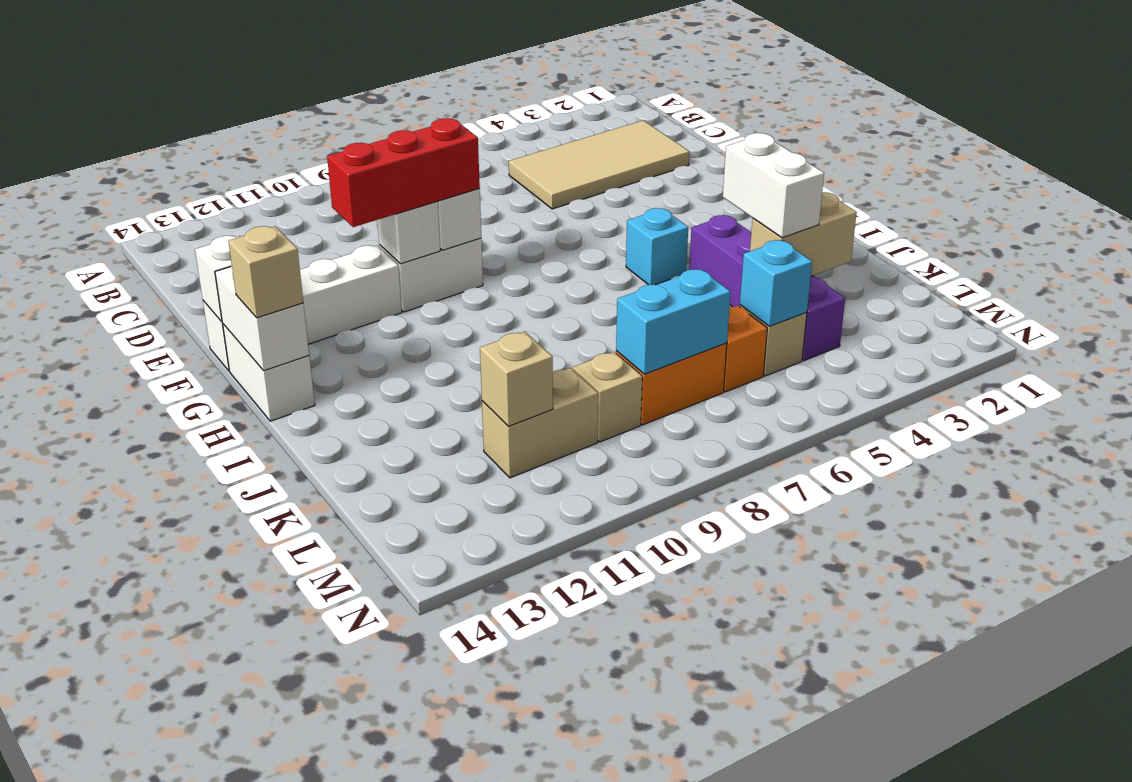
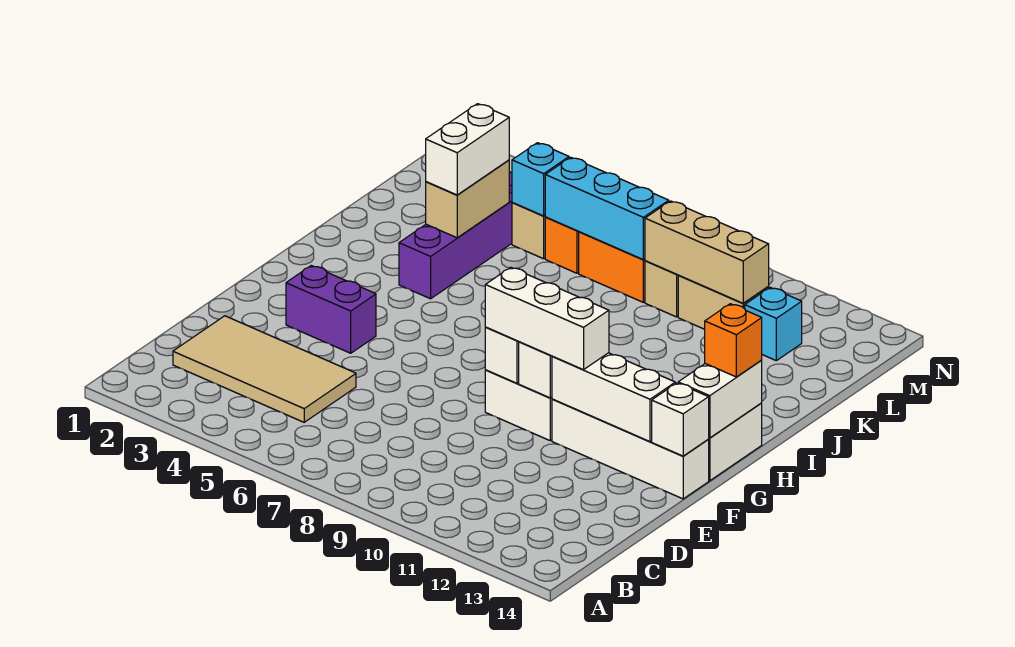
none -> purple brick F3:F4 level 1
red brick F9:F11 level 3 -> white brick F9:F11 level 3
none -> white brick F11:F13 level 2
cyan brick H5 level 1 -> cyan brick L12 level 1
tan brick H14 level 3 -> orange brick H14 level 3
tan brick K3:K4 level 2 -> tan brick J4:K4 level 2
cyan brick L7:L8 level 2 -> cyan brick L6:L8 level 2
tan brick L11 level 2 -> tan brick L9:L11 level 2

